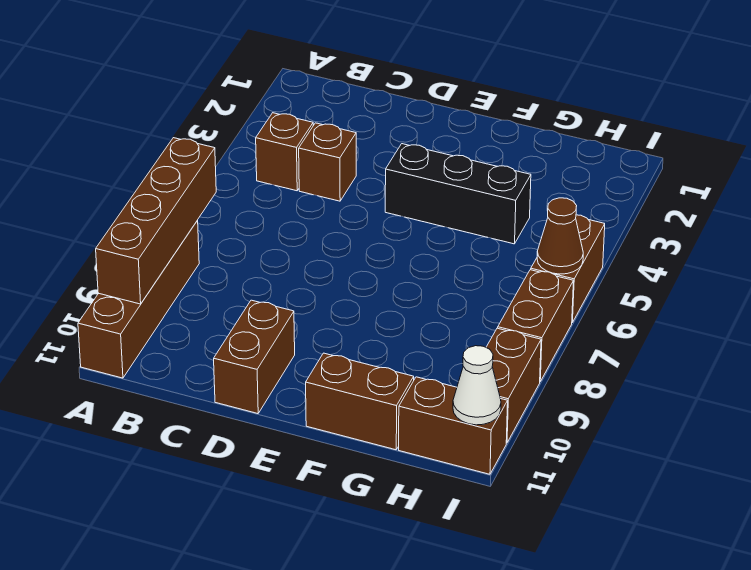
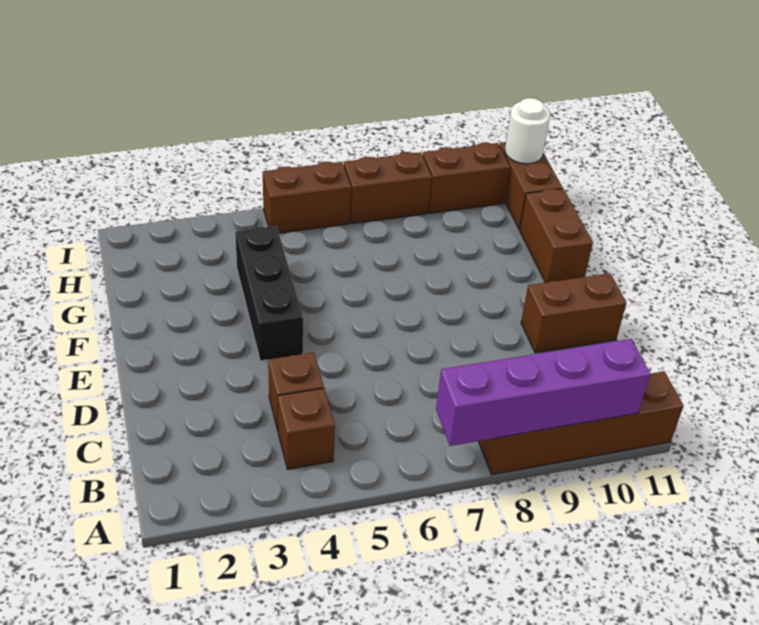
brown brick A7:A10 level 2 -> purple brick A7:A10 level 2
brown cone I6 level 2 -> none
white cone I11 level 2 -> white round brick I11 level 2

